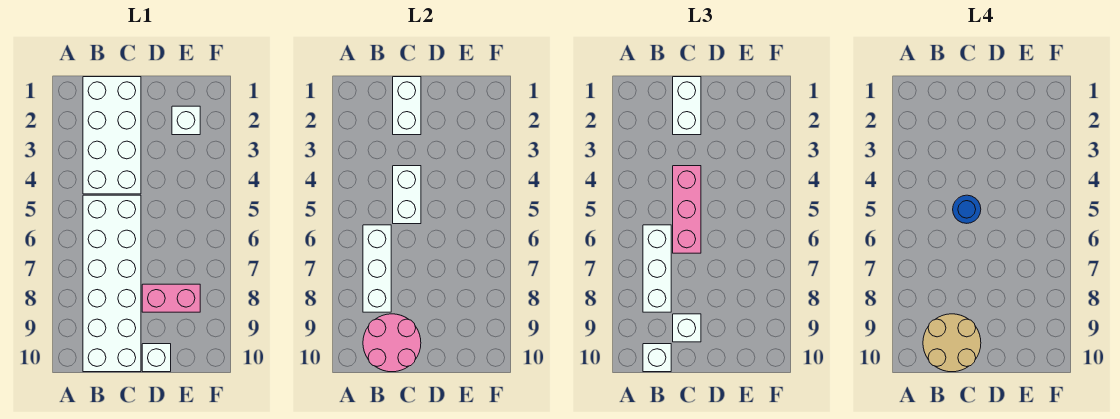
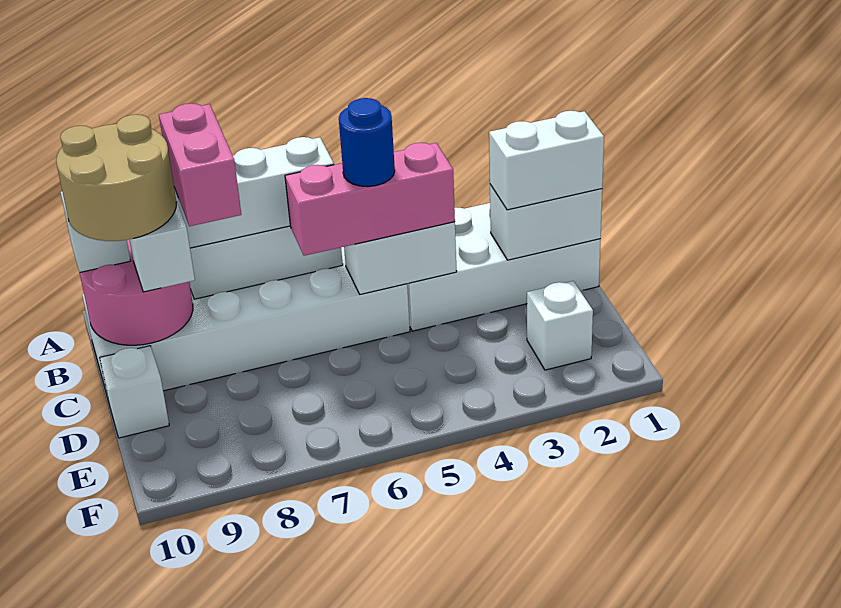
pink brick D8:E8 level 1 -> pink brick B8:C8 level 4

